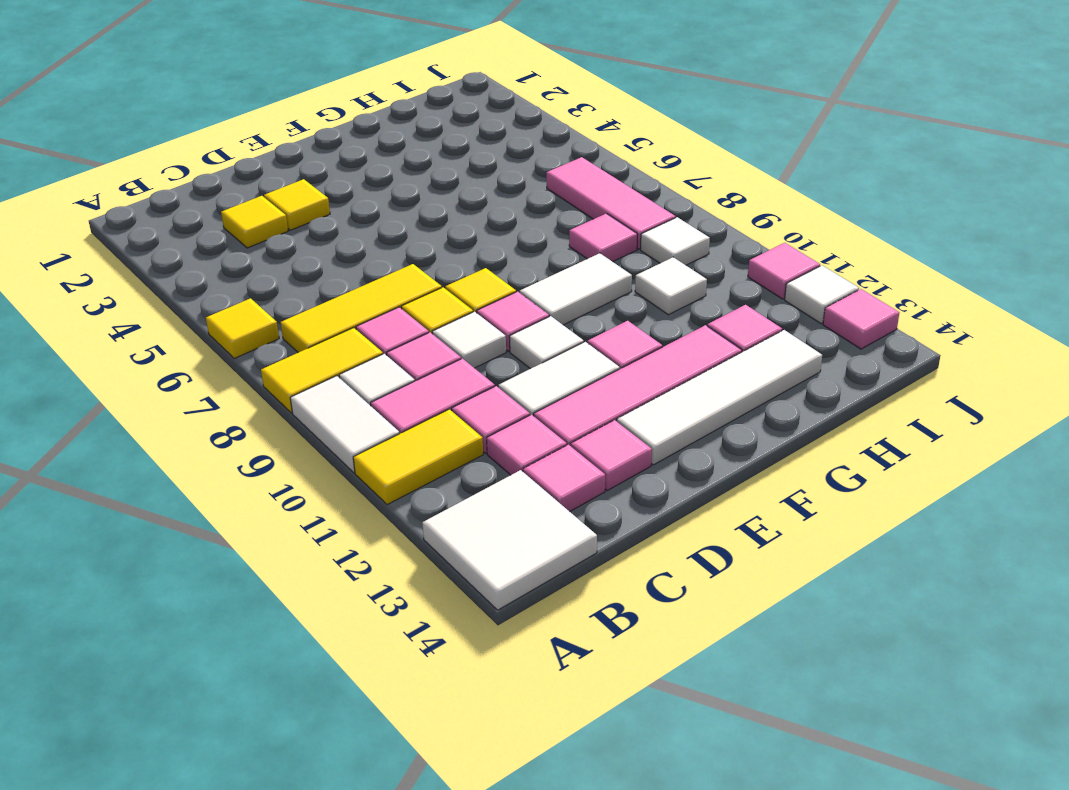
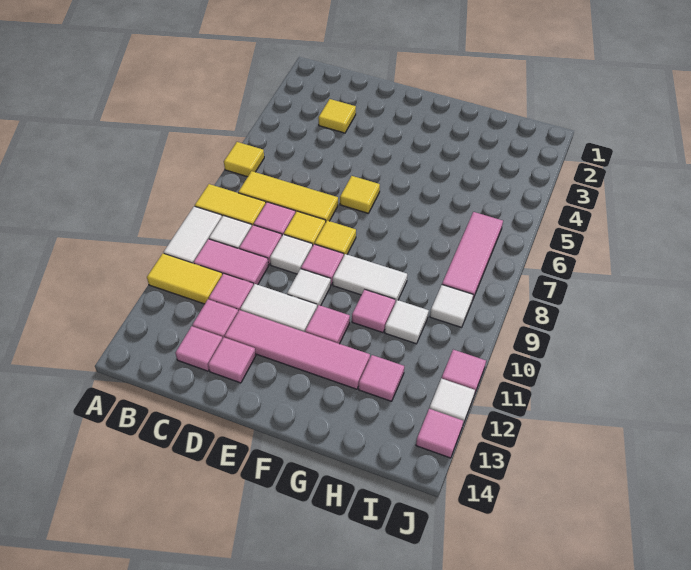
white tile A13:B14 level 1 -> none
yellow tile D3 level 1 -> yellow tile E6 level 1
white tile E13:H13 level 1 -> none
pink tile H8 level 1 -> pink tile G10 level 1

